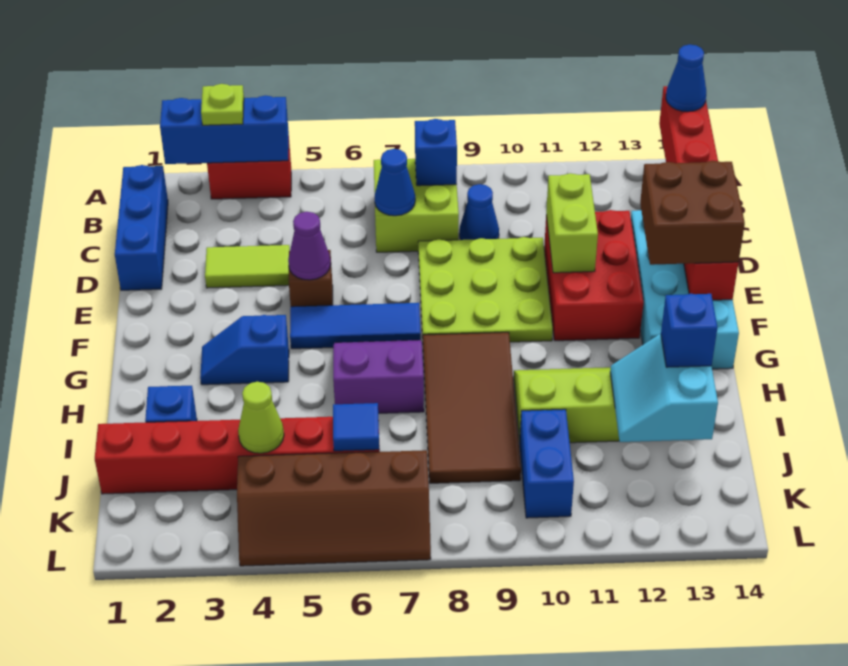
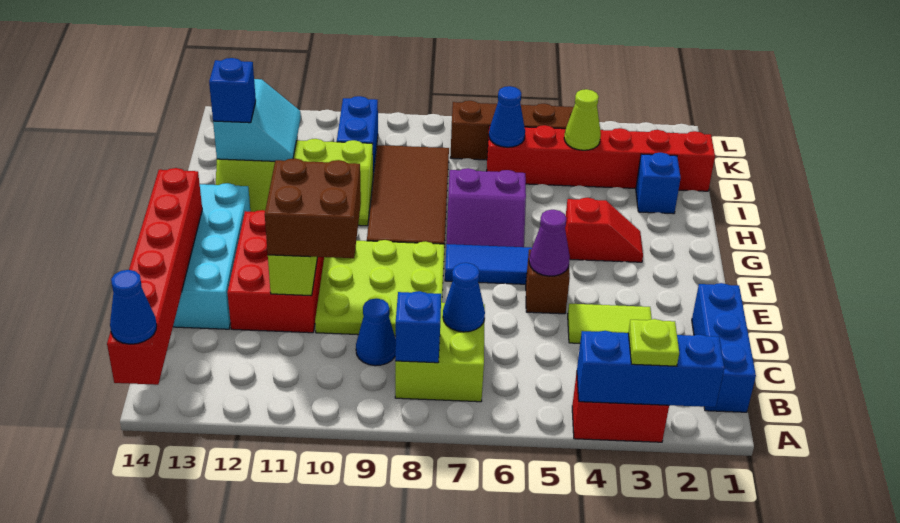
brown brick E13:F14 level 3 -> brown brick D10:E11 level 3
blue slope G3:G4 level 1 top 4 -> red slope G3:G4 level 1 top 4
blue tile J6 level 2 -> blue cone J6 level 2

